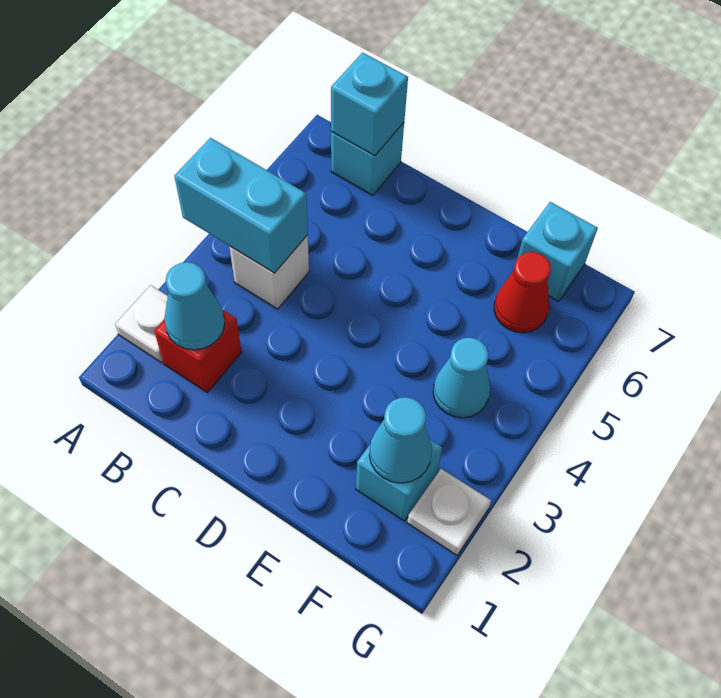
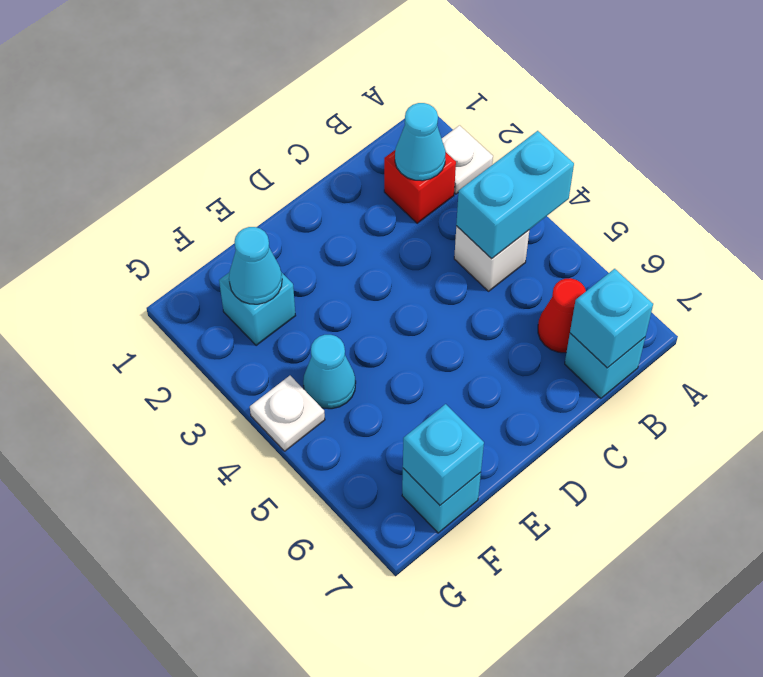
red cone F6 level 1 -> red cone B6 level 1
none -> cyan brick F7 level 2
white plate G2 level 1 -> white plate G4 level 1

